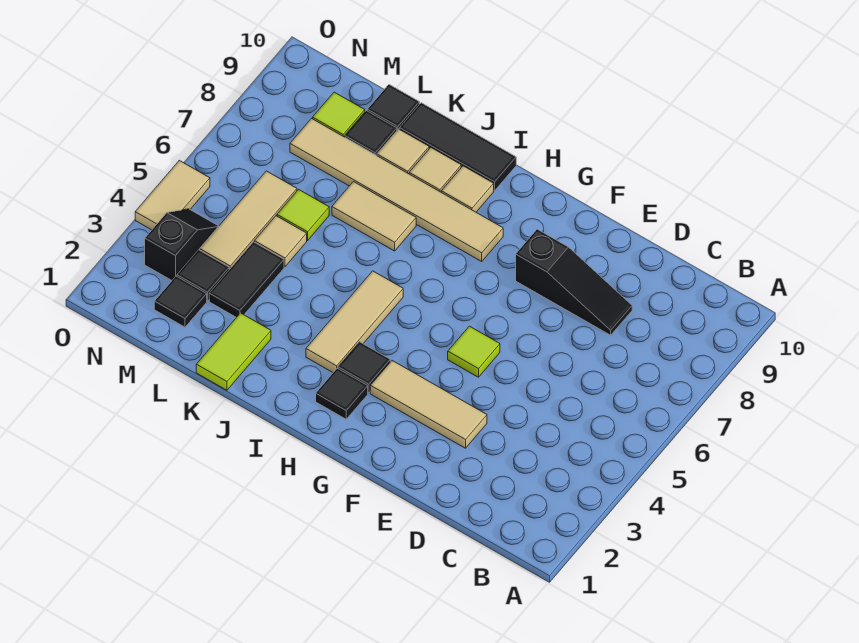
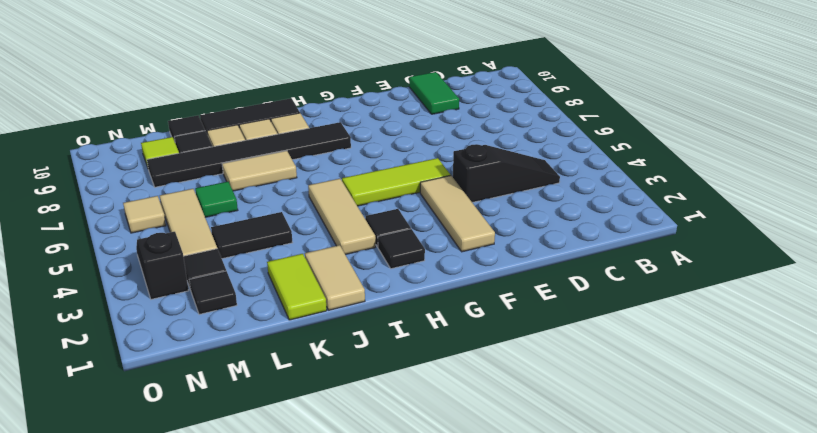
black slope D8:F8 level 1 top F -> black slope C4:E4 level 1 top E
none -> green tile D9:D10 level 1
tan tile E3:G3 level 1 -> tan tile F2:F4 level 1
lime tile F5 level 1 -> lime tile F5:H5 level 1
tan tile H8:M8 level 1 -> black tile H8:M8 level 1
black tile L3:L4 level 1 -> black tile K4:L4 level 1
tan tile L5 level 1 -> tan tile N6 level 1
lime tile L6 level 1 -> green tile L6 level 1
tan tile O4:O5 level 1 -> tan tile J1:J2 level 1

